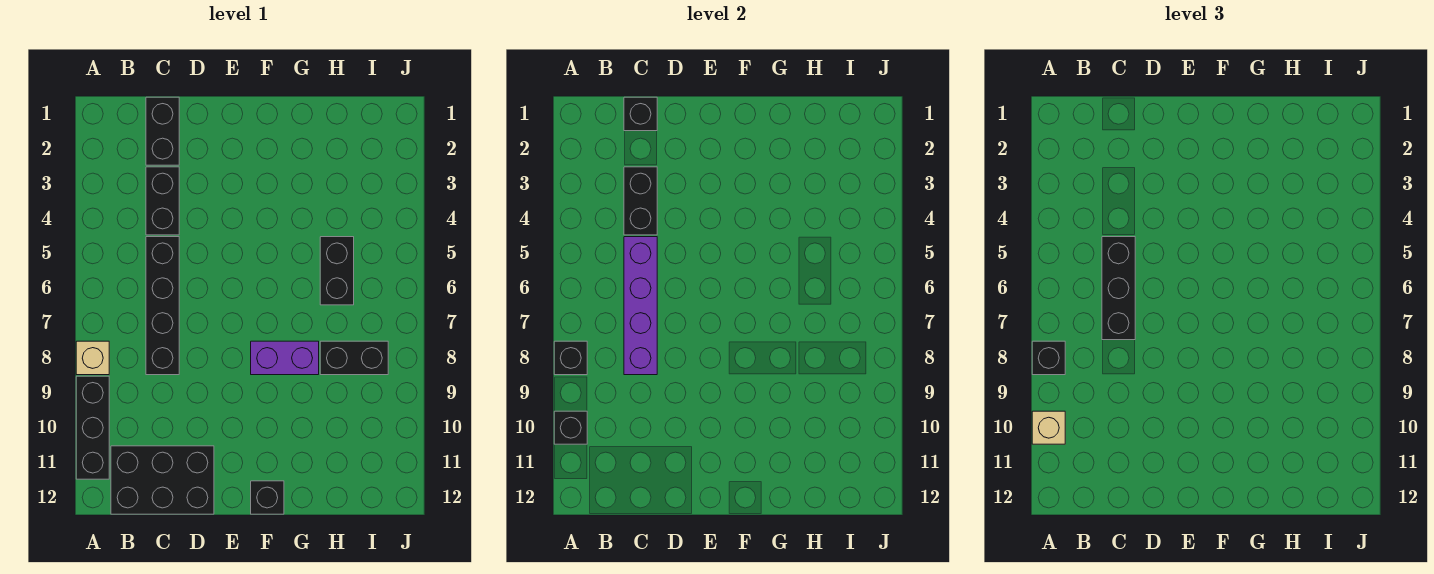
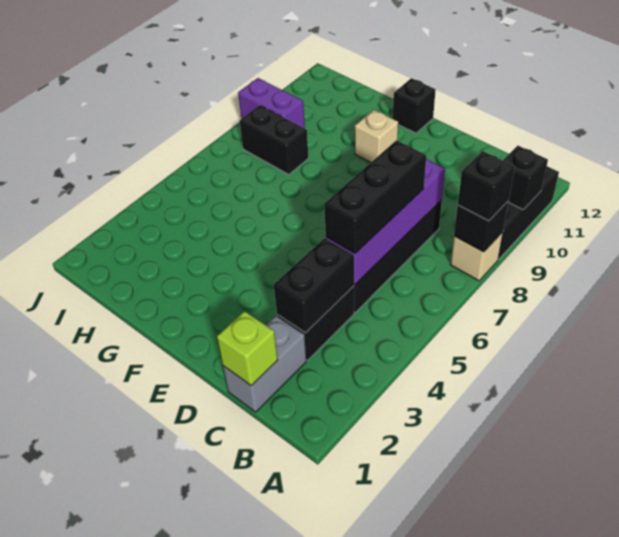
tan brick A10 level 3 -> tan brick F10 level 1
black brick B11:D12 level 1 -> none
black brick C1:C2 level 1 -> grey brick C1:C2 level 1
black brick C1 level 2 -> lime brick C1 level 2
purple brick F8:G8 level 1 -> purple brick I9:J9 level 1
black brick H5:H6 level 1 -> none

